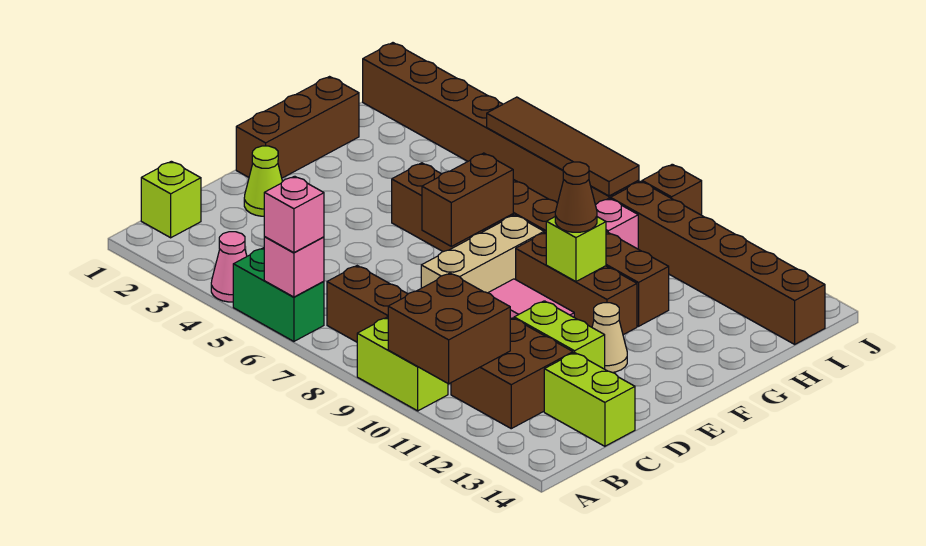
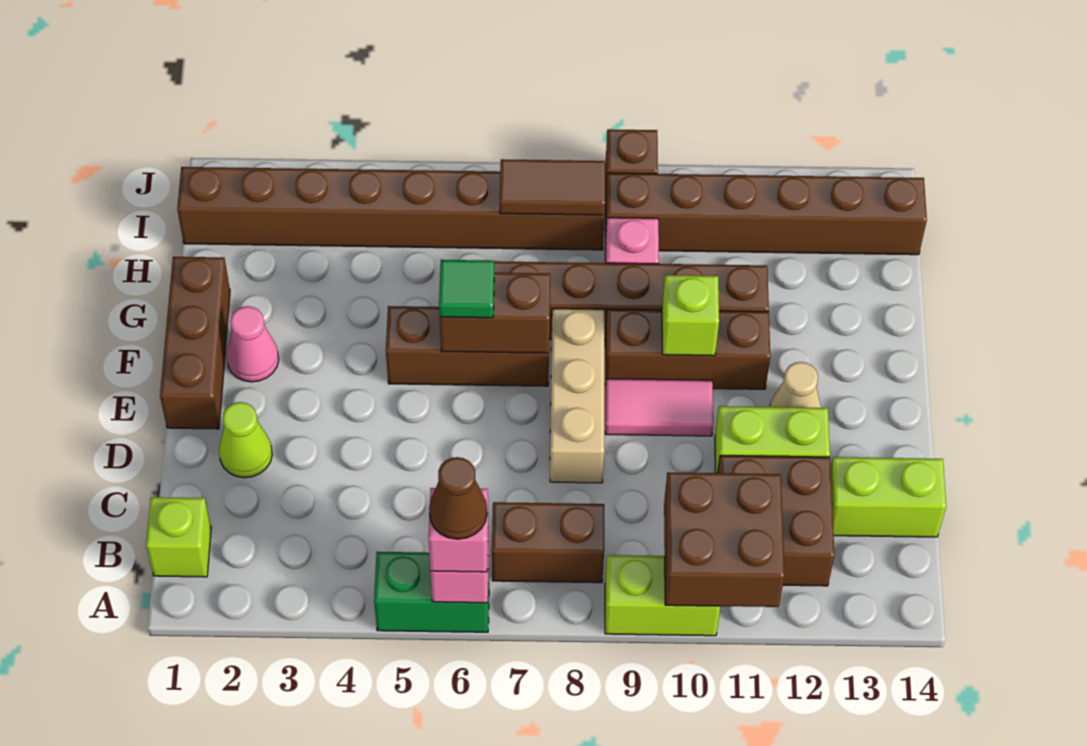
pink cone A4 level 1 -> pink cone F2 level 1
brown brick E7:F7 level 2 -> brown brick F6:F7 level 2
none -> green tile F6 level 3
brown cone F10 level 3 -> brown cone A6 level 4
brown tile I5:I8 level 2 -> brown tile I7:I8 level 2

